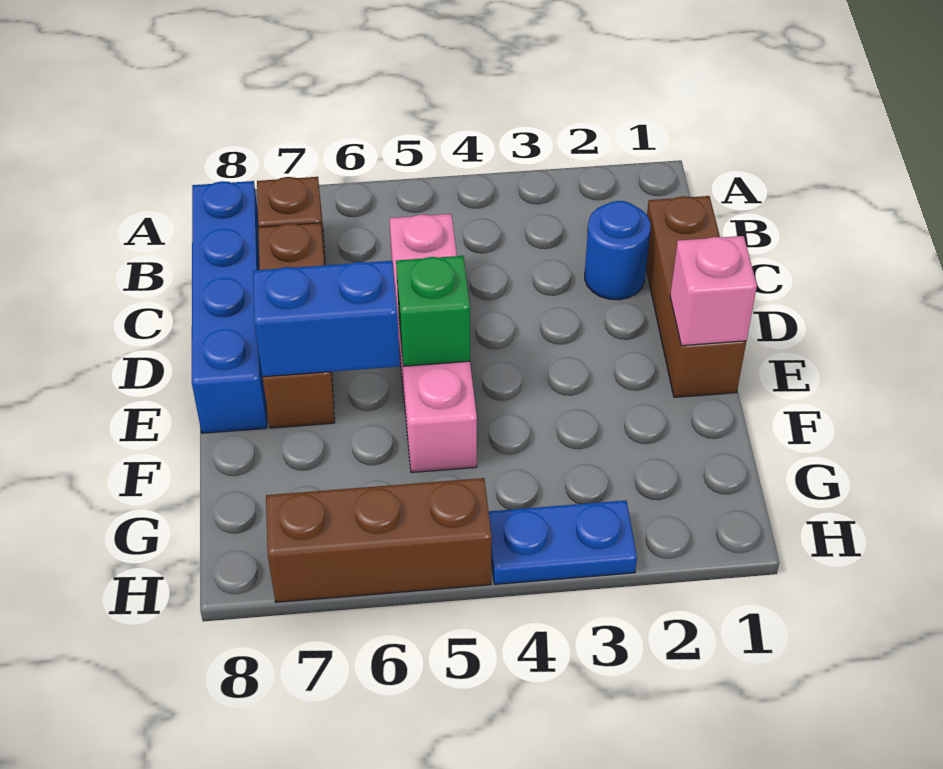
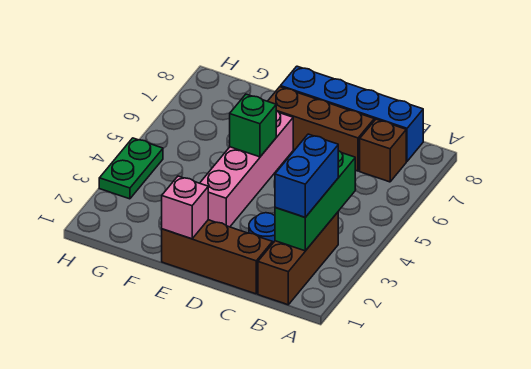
none -> green brick B2:B4 level 2
pink brick C5:F5 level 1 -> pink brick E3:E6 level 1
blue brick E6:E7 level 2 -> blue brick B2:B3 level 3
blue plate H3:H4 level 1 -> green plate H3:H4 level 1
brown brick H5:H7 level 1 -> brown brick B1:B3 level 1

